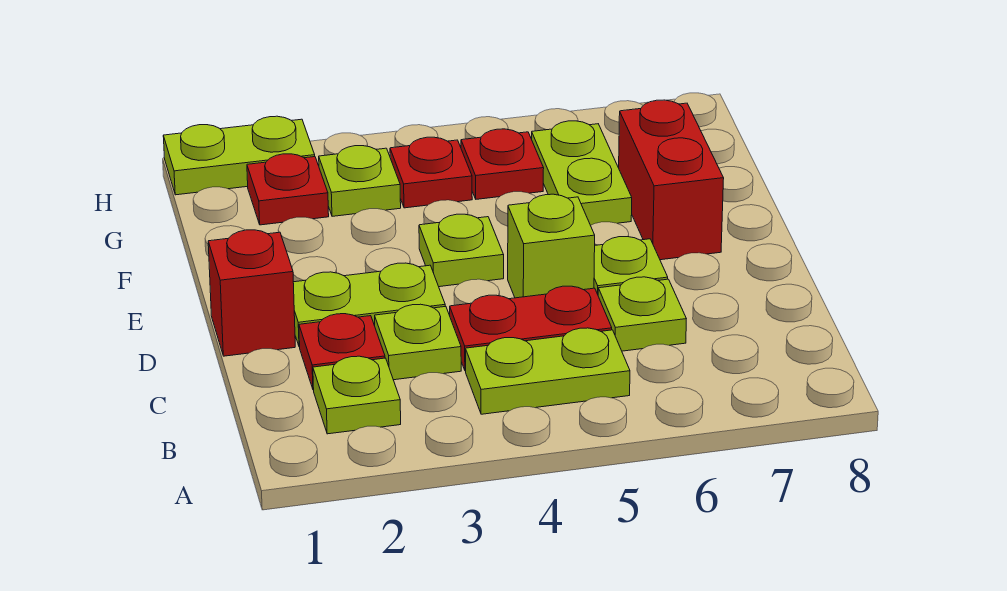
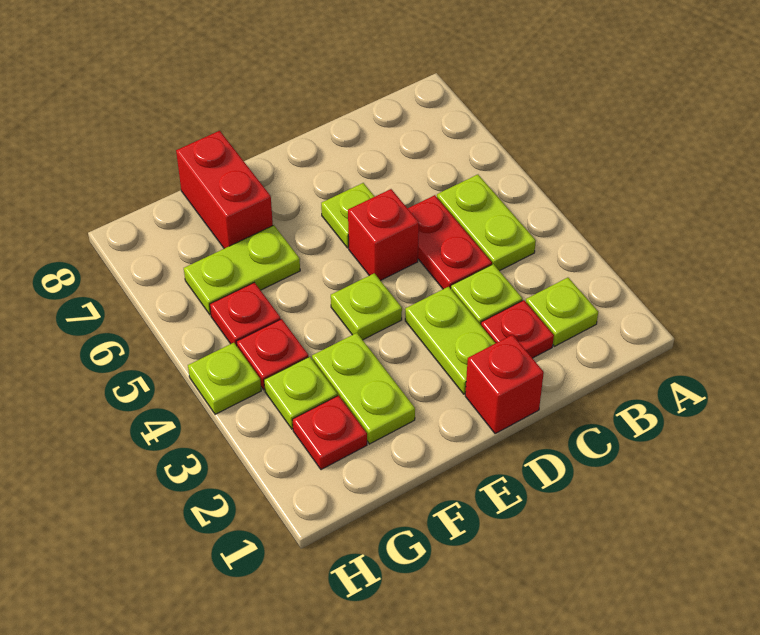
lime plate C6 level 1 -> lime plate H4 level 1
lime brick D5 level 1 -> red brick D5 level 1
red brick E7:F7 level 1 -> red brick F7:F8 level 1
lime plate H1:H2 level 1 -> lime plate F2:F3 level 1

